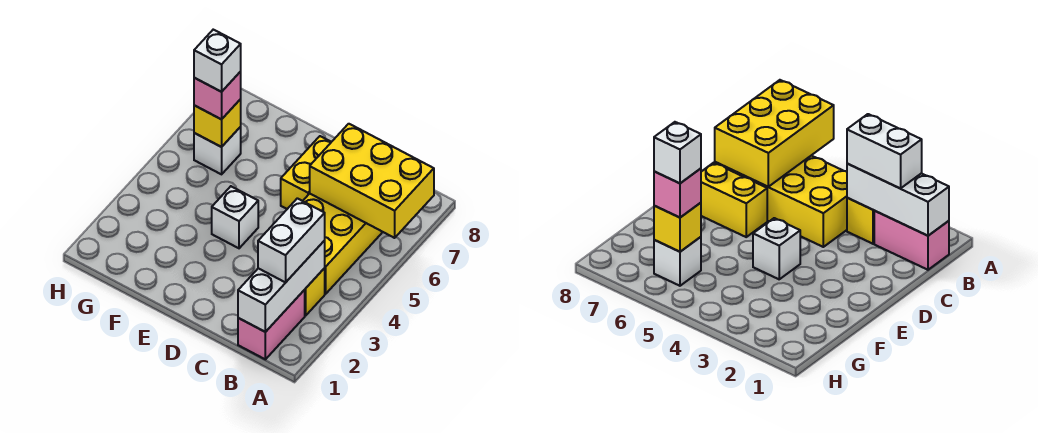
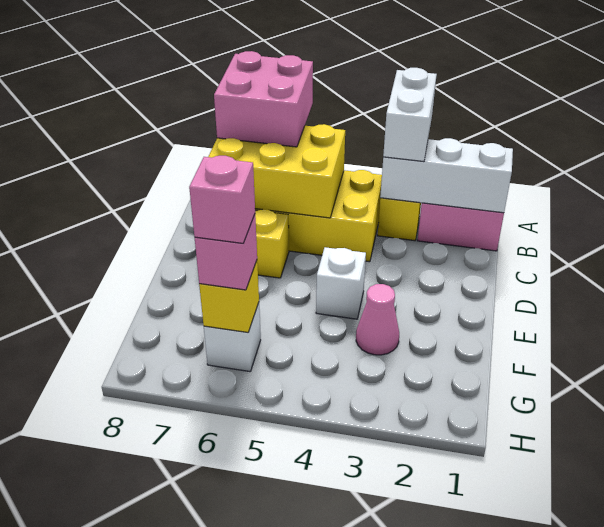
yellow brick A6:C7 level 2 -> yellow brick B5:C7 level 2
none -> pink brick A6:B7 level 3
white brick B2:B3 level 3 -> white brick A3:B3 level 3
none -> pink cone F3 level 1
white brick G6 level 4 -> pink brick G6 level 4

